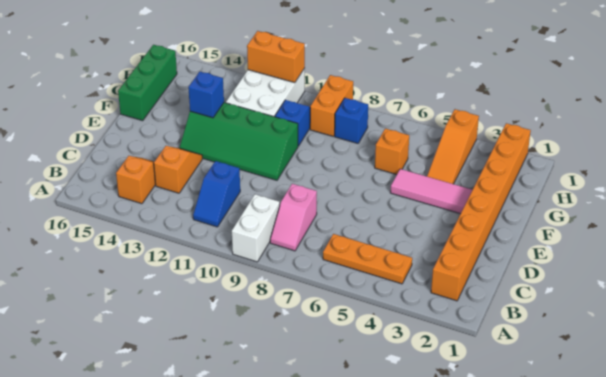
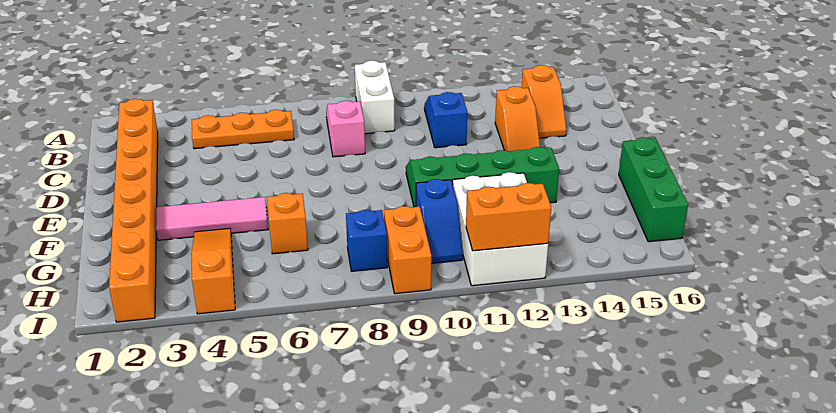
blue brick F13 level 2 -> none

